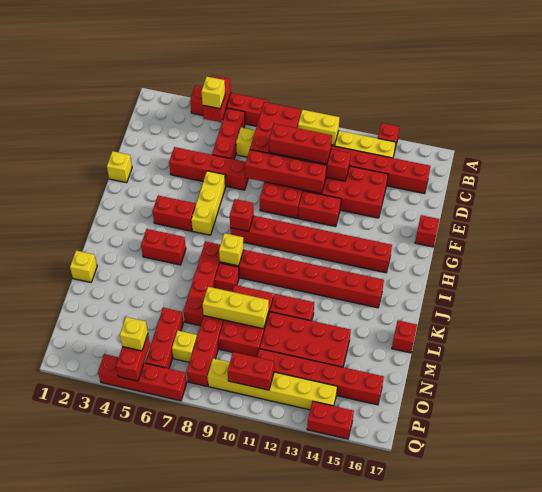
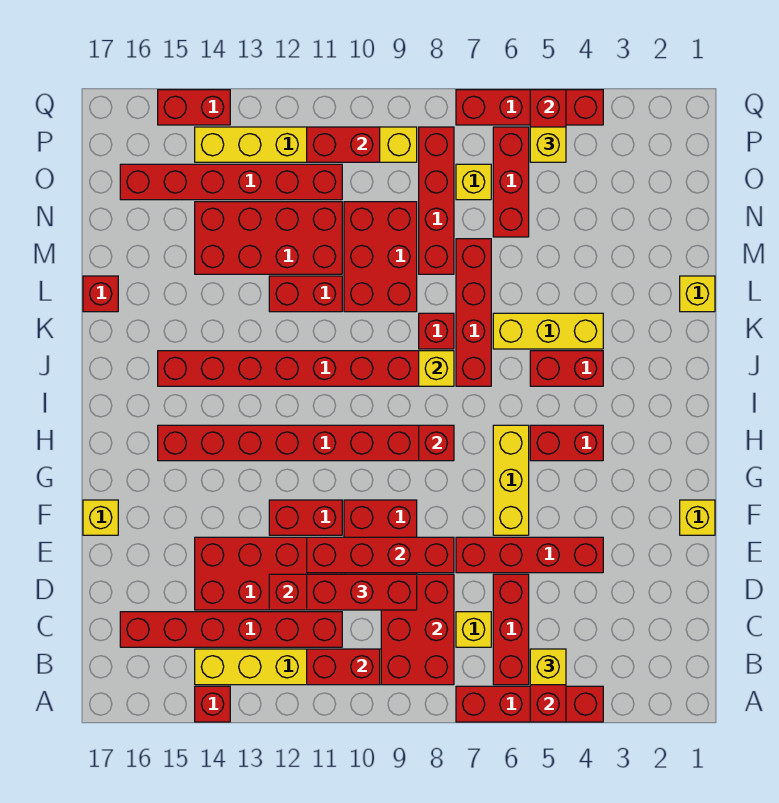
yellow brick B10:B11 level 2 -> red brick B10:B11 level 2
red brick F17 level 1 -> yellow brick F17 level 1
yellow brick M8:M10 level 2 -> yellow brick K4:K6 level 1

